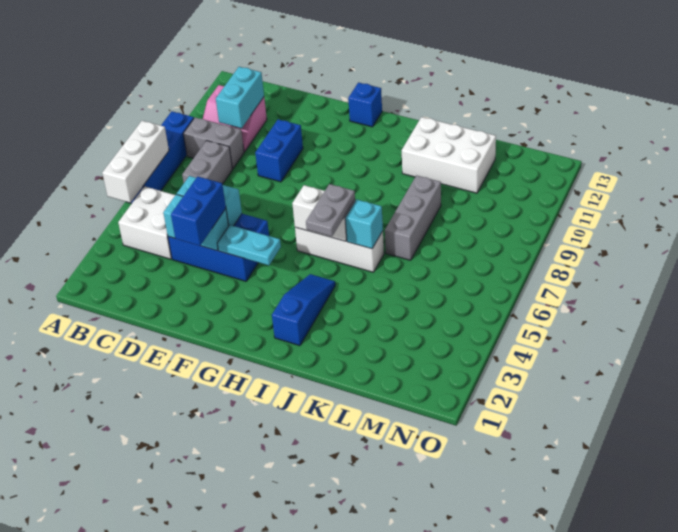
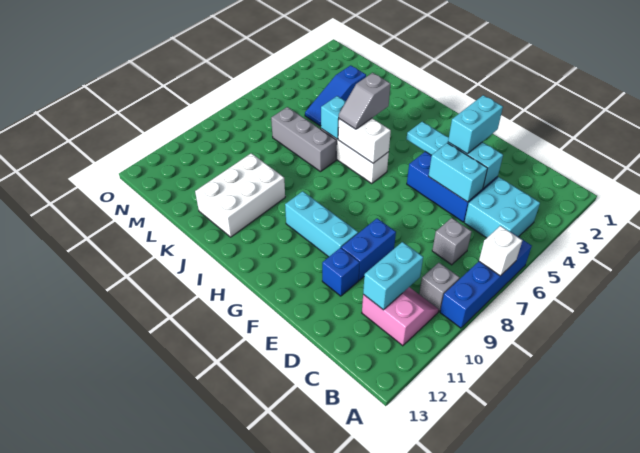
white brick A5:A7 level 2 -> white brick A7 level 2
white brick B4:C5 level 1 -> cyan brick B4:C5 level 1
grey brick B9:C9 level 1 -> grey brick B9 level 1
grey brick C7:C8 level 1 -> grey brick C7 level 1
blue brick E3:E4 level 3 -> cyan brick E3:E4 level 3
none -> cyan brick F10:H10 level 1
blue brick G13 level 1 -> blue brick E11 level 1
blue slope I2:I4 level 1 top 2 -> blue slope L3:L5 level 1 top 3
grey plate I5:I6 level 3 -> grey slope I5:I6 level 3 top 5
white brick J11:L12 level 1 -> white brick J10:K12 level 1
grey brick K7:K9 level 1 -> grey brick J7:L7 level 1

